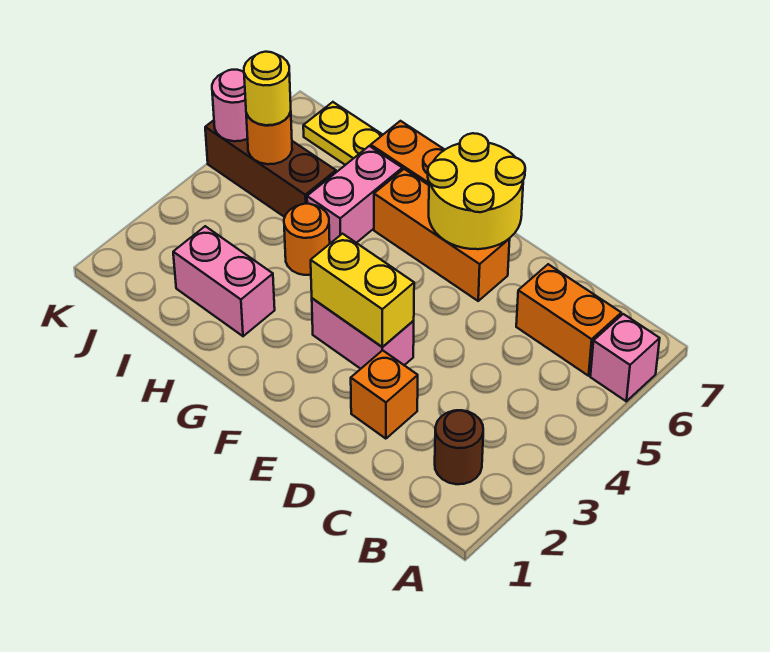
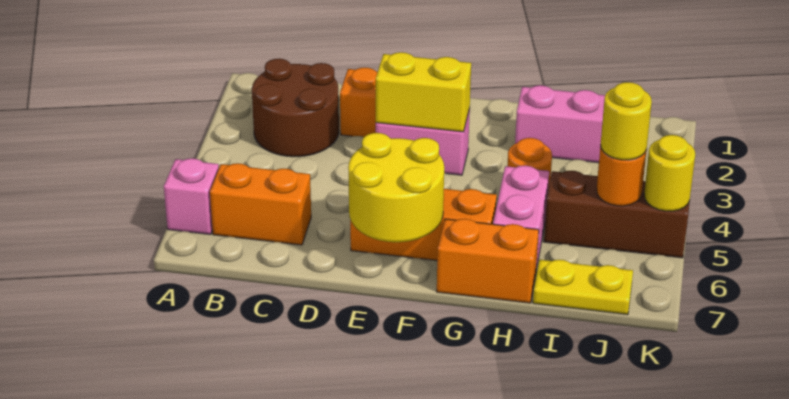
brown round brick B2 level 1 -> brown round brick B2:C3 level 1
pink round brick K5 level 2 -> yellow round brick K5 level 2

